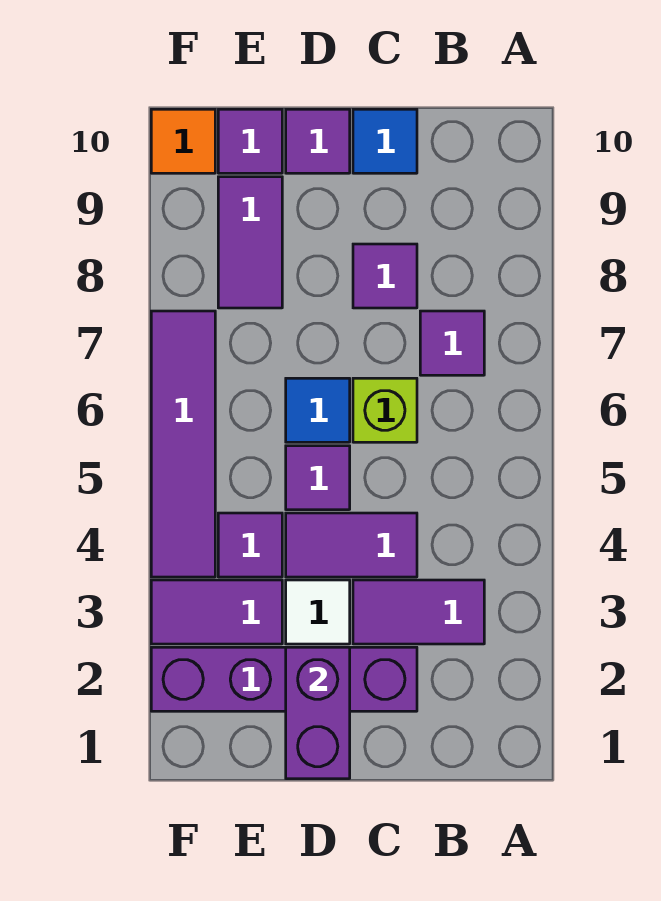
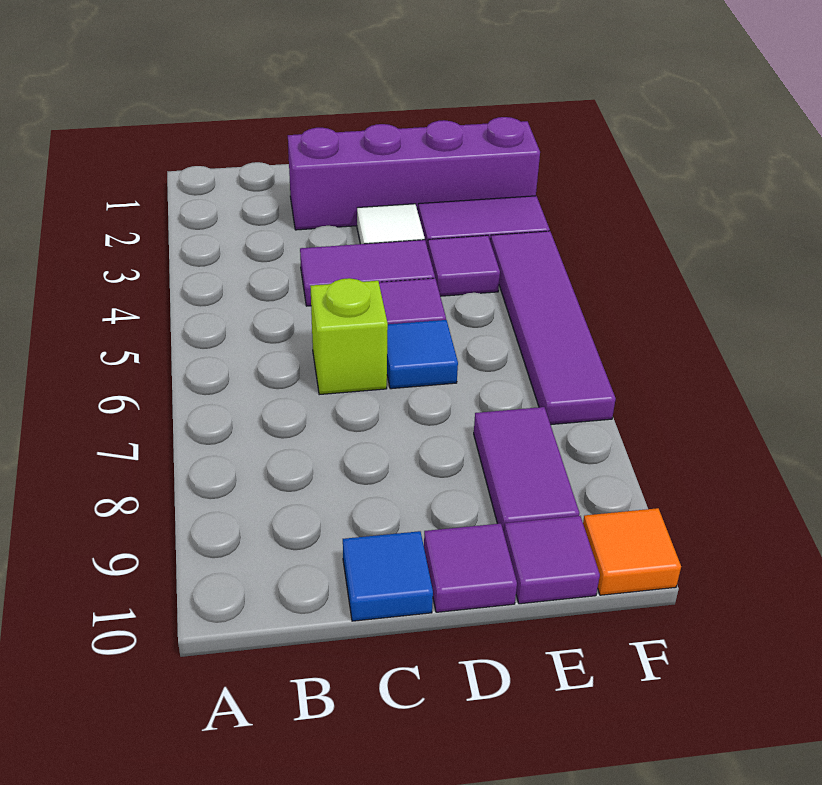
purple tile B3:C3 level 1 -> none
purple tile B7 level 1 -> none
purple tile C8 level 1 -> none
purple brick D1:D2 level 2 -> none

